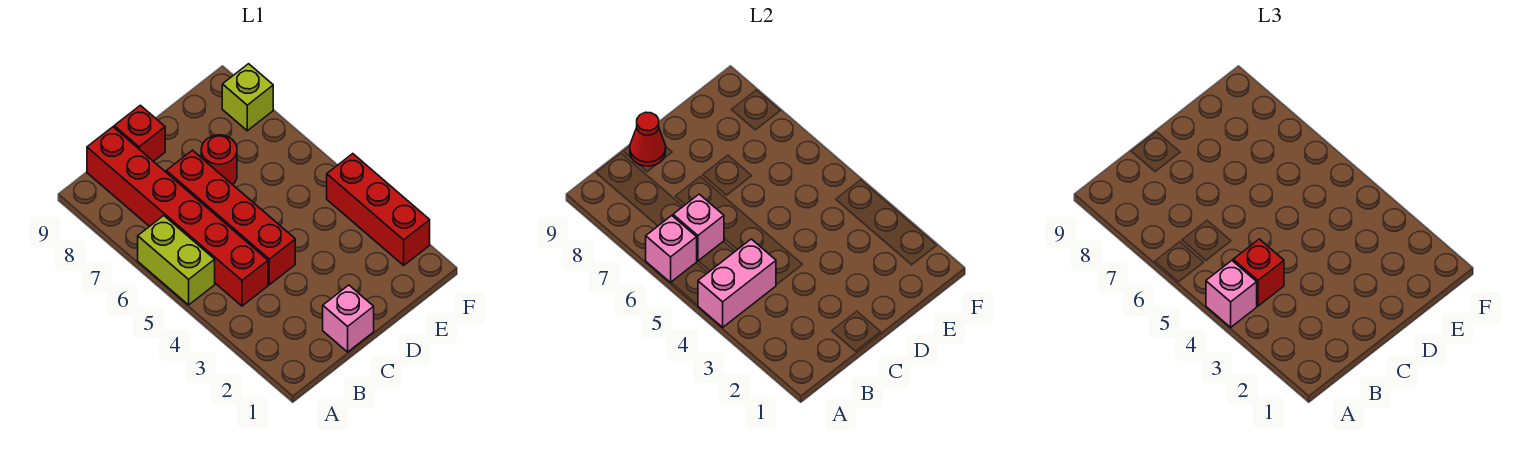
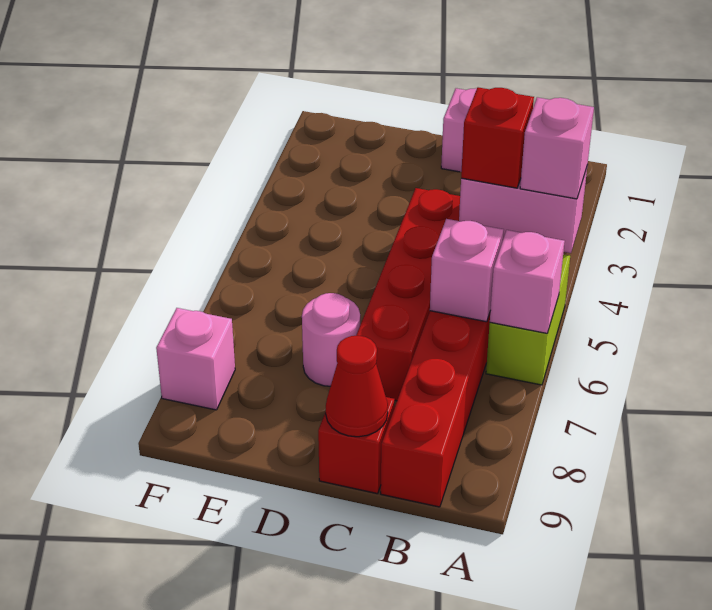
red round brick D7 level 1 -> pink round brick D7 level 1
red brick F2:F4 level 1 -> none
lime brick F8 level 1 -> pink brick F8 level 1

